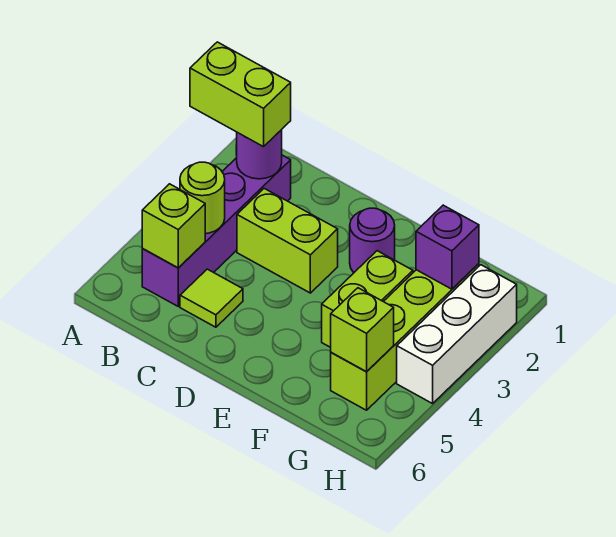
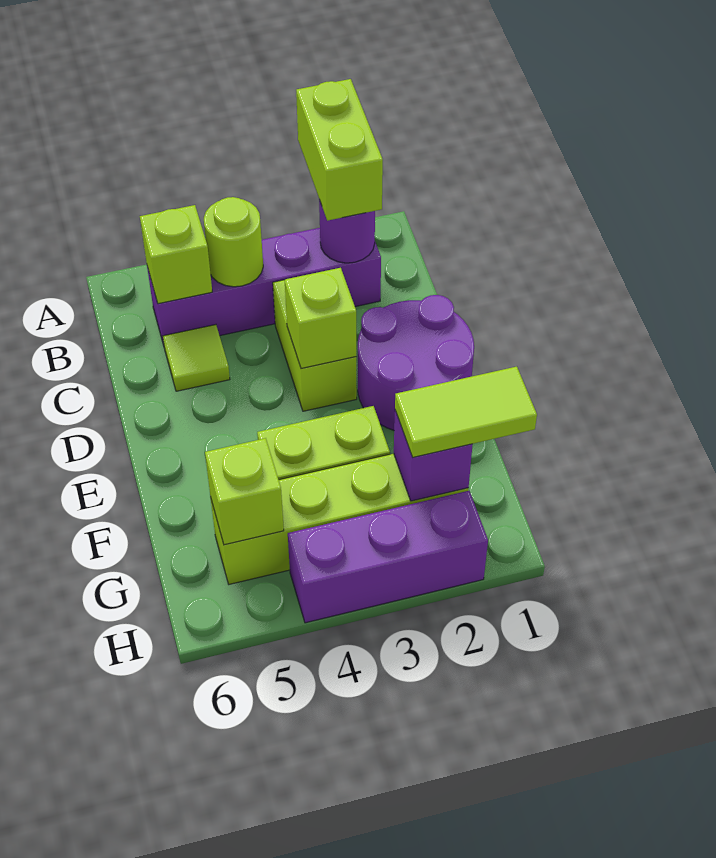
none -> lime brick D3 level 2
purple round brick E2 level 1 -> purple round brick D1:E2 level 1
none -> lime tile G1:G2 level 3
white brick H2:H4 level 1 -> purple brick H2:H4 level 1

